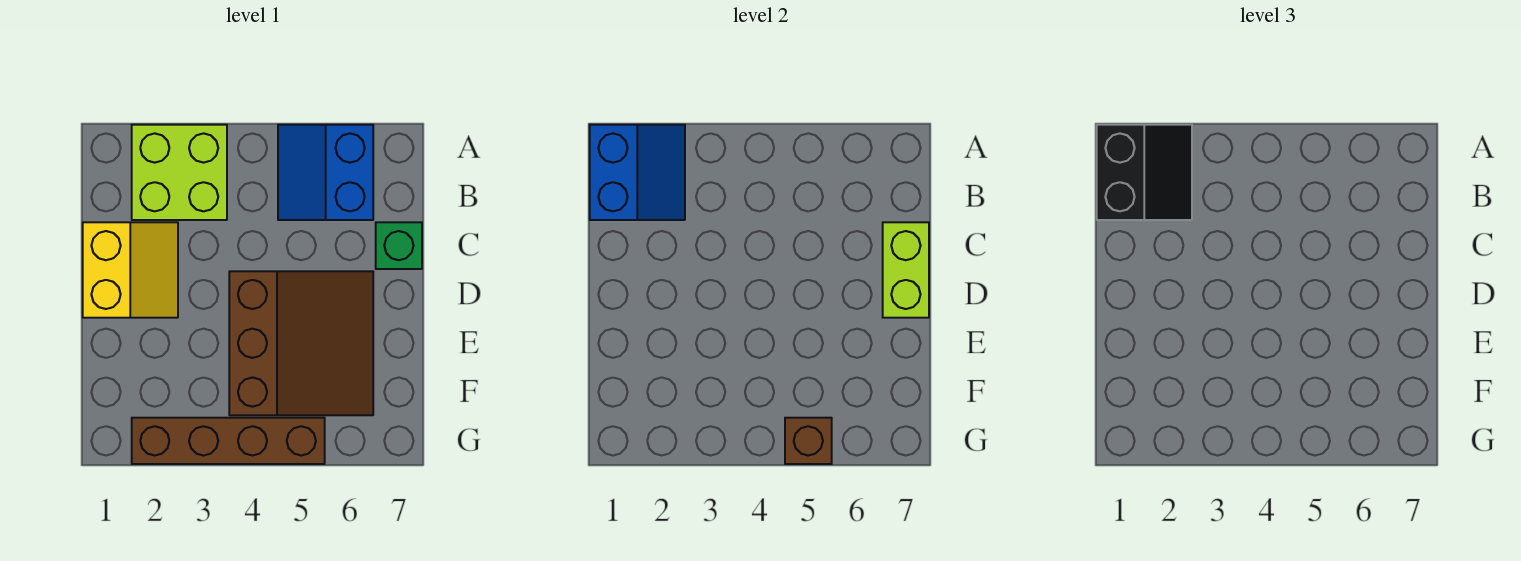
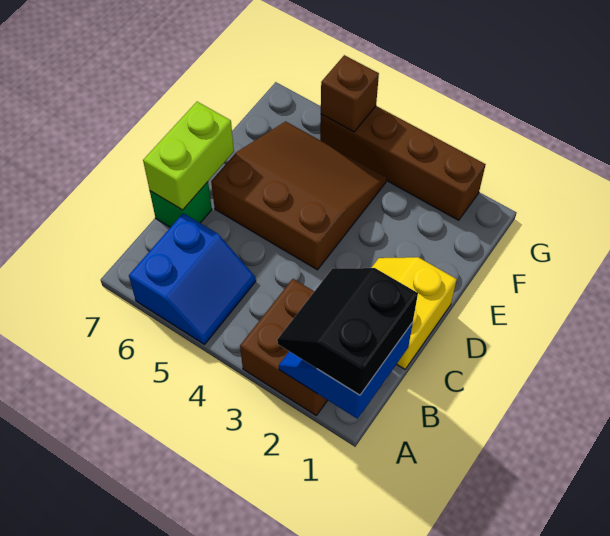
lime brick A2:B3 level 1 -> brown brick A2:B3 level 1
brown slope D4:F6 level 1 top 4 -> brown slope D4:F6 level 1 top D

